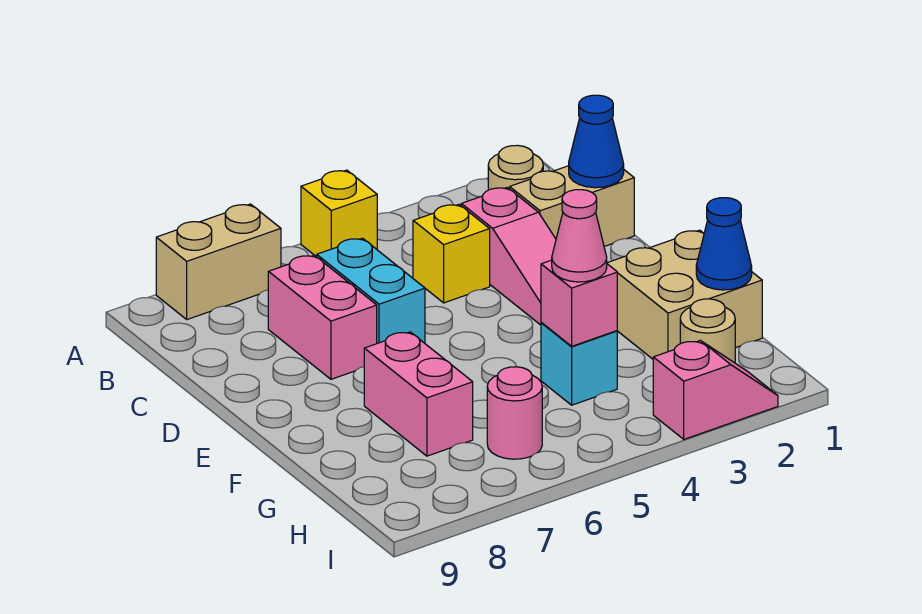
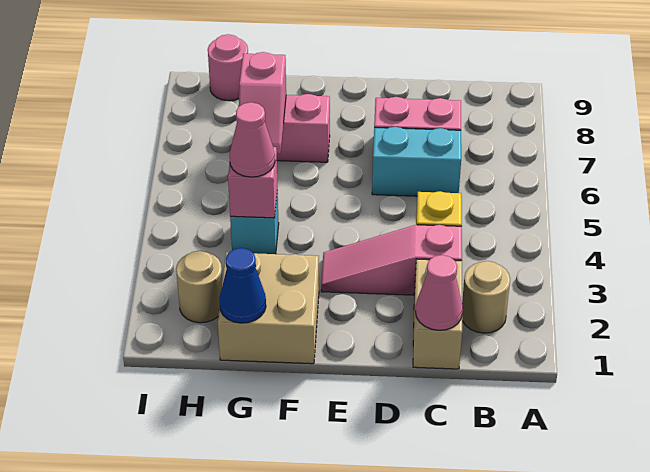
yellow brick A5 level 1 -> none
tan brick A7:A8 level 1 -> none
blue cone C1 level 2 -> pink cone C1 level 2
pink round brick H6 level 1 -> pink round brick H9 level 1
pink slope I2:I3 level 1 top 3 -> pink slope G6:G7 level 2 top 7

